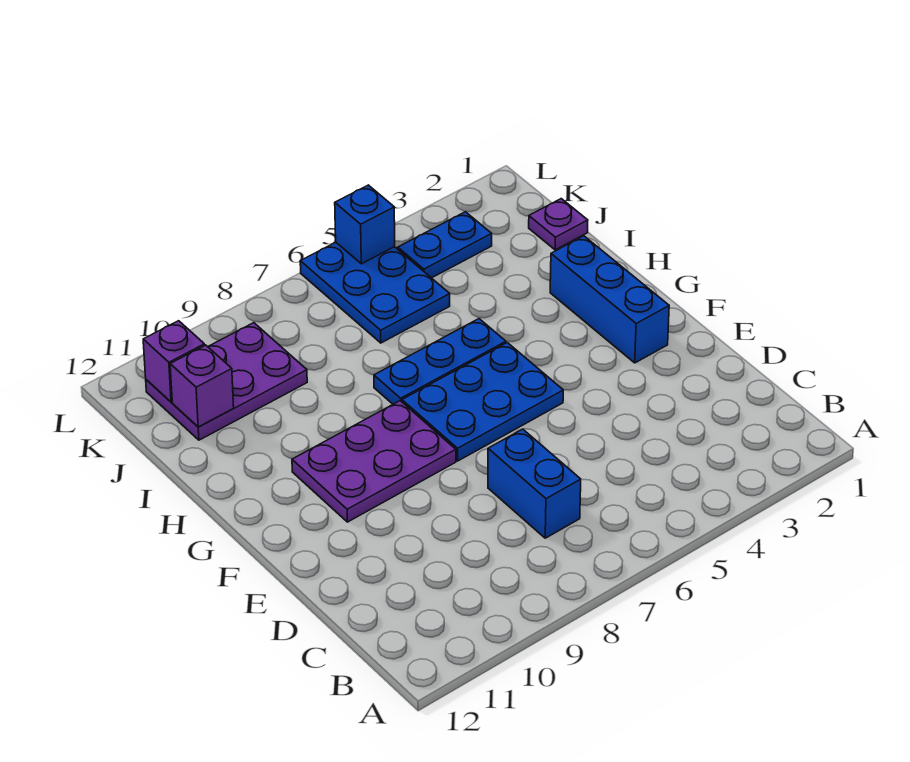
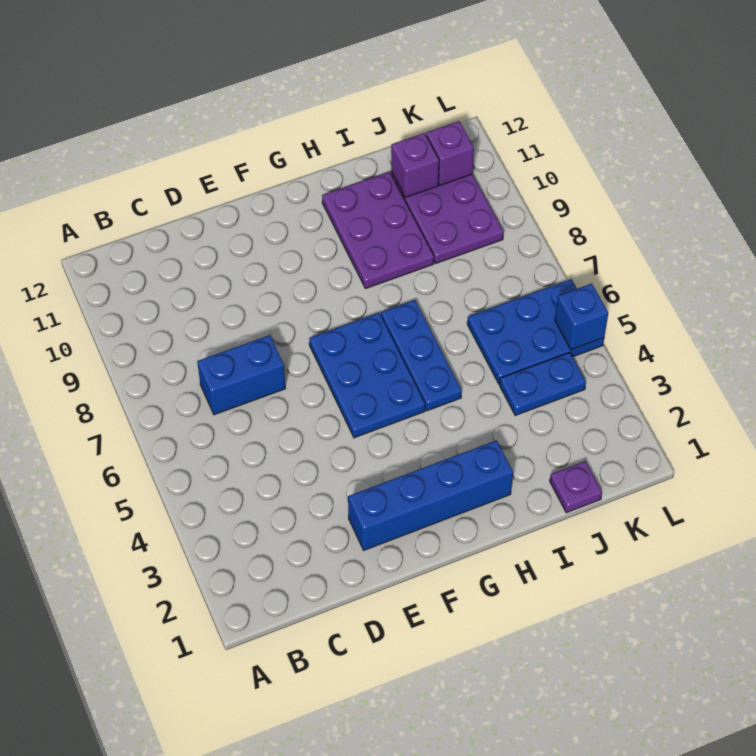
blue brick F2:H2 level 1 -> blue brick E2:H2 level 1
purple plate F8:G10 level 1 -> purple plate H9:I11 level 1
blue plate K3:K4 level 1 -> blue plate J4:K4 level 1

